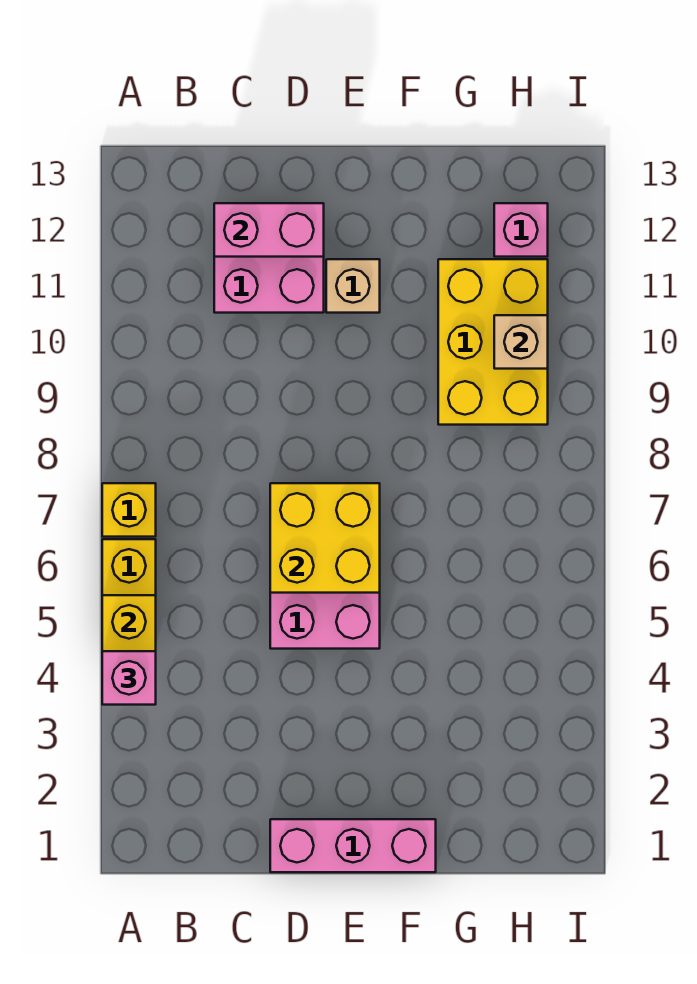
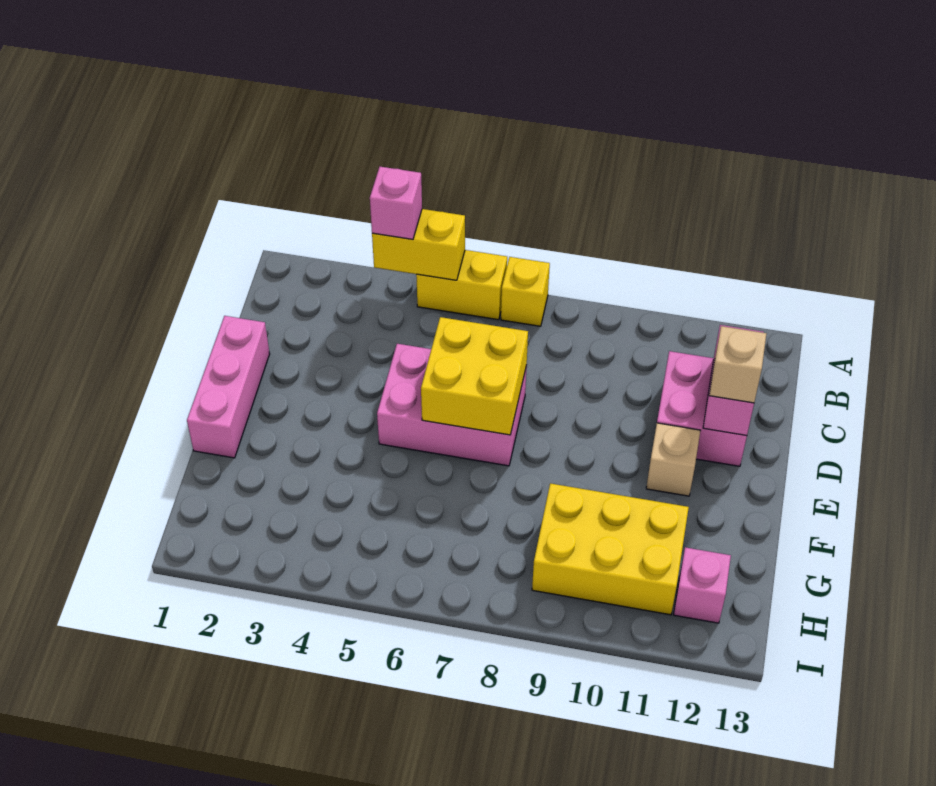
tan brick H10 level 2 -> tan brick D12 level 3

